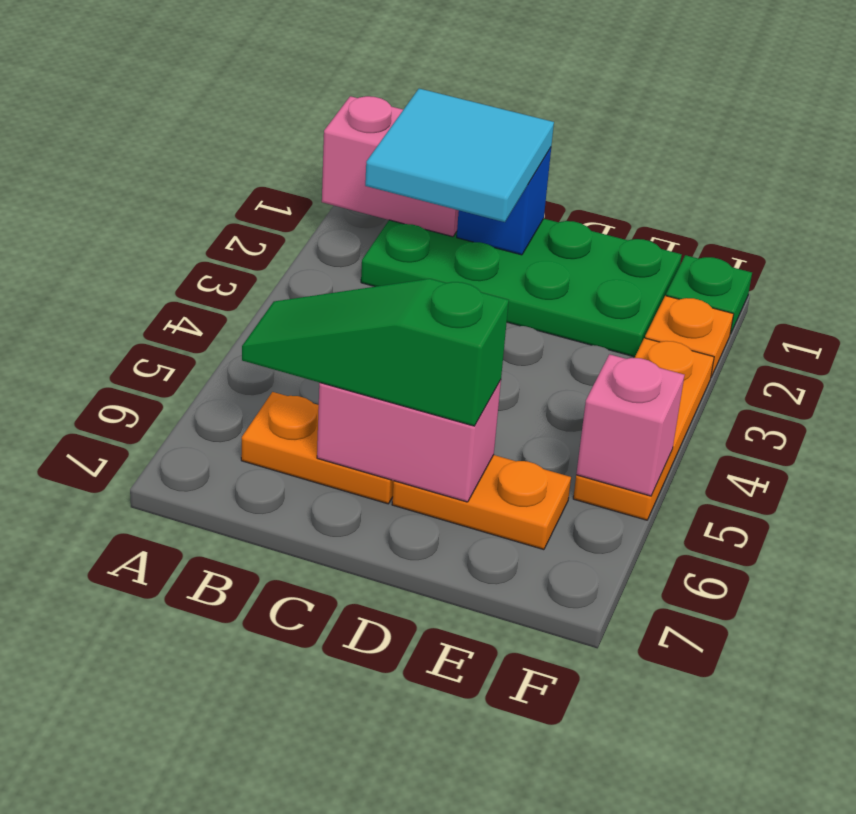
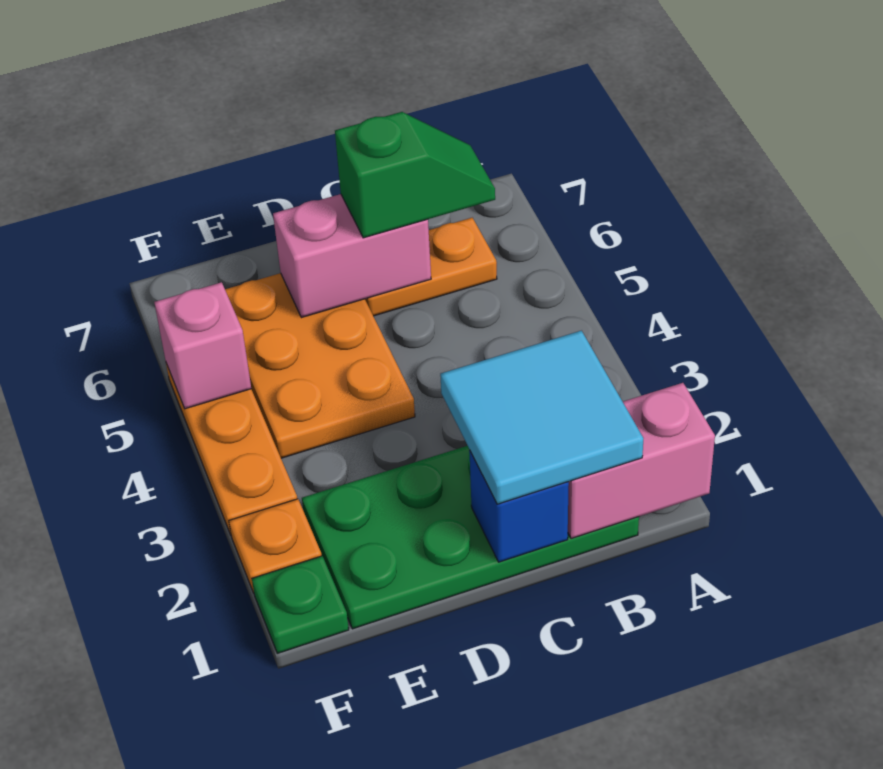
green slope B6:D6 level 3 top D -> green slope B6:C6 level 3 top C
orange plate D6:E6 level 1 -> orange plate D4:E6 level 1

